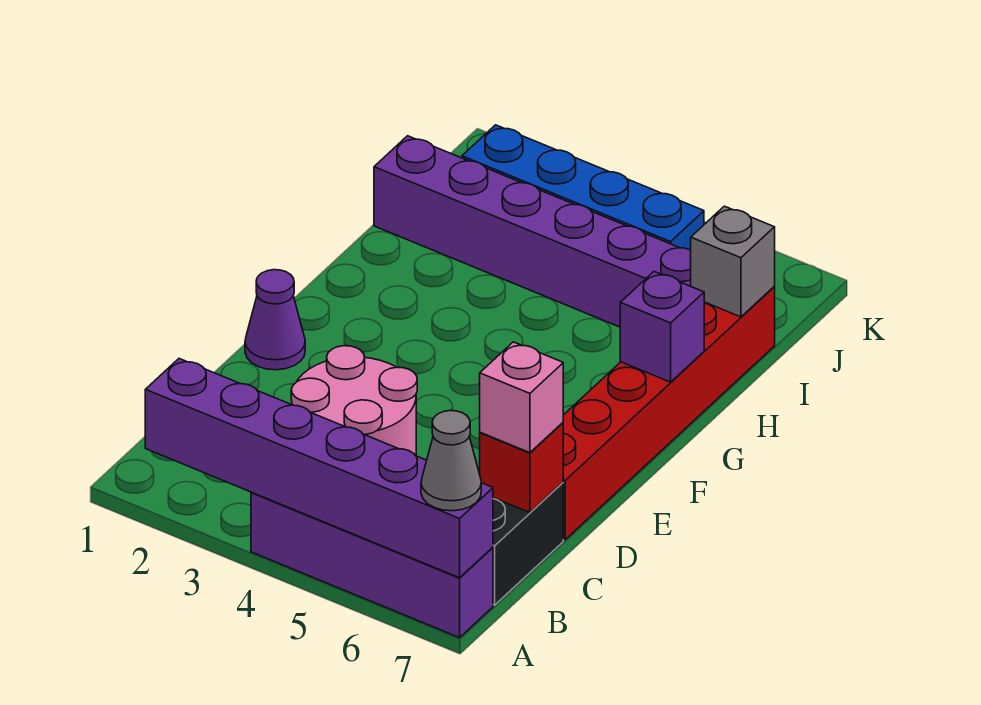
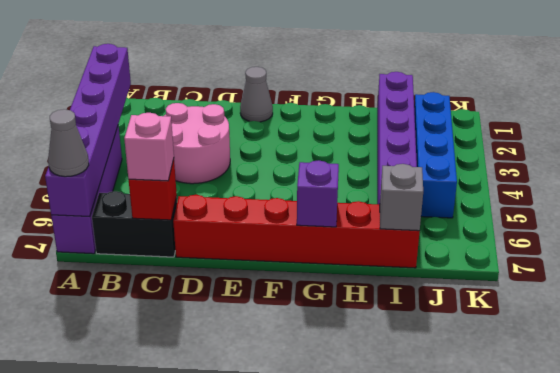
purple cone E1 level 1 -> grey cone E1 level 1

